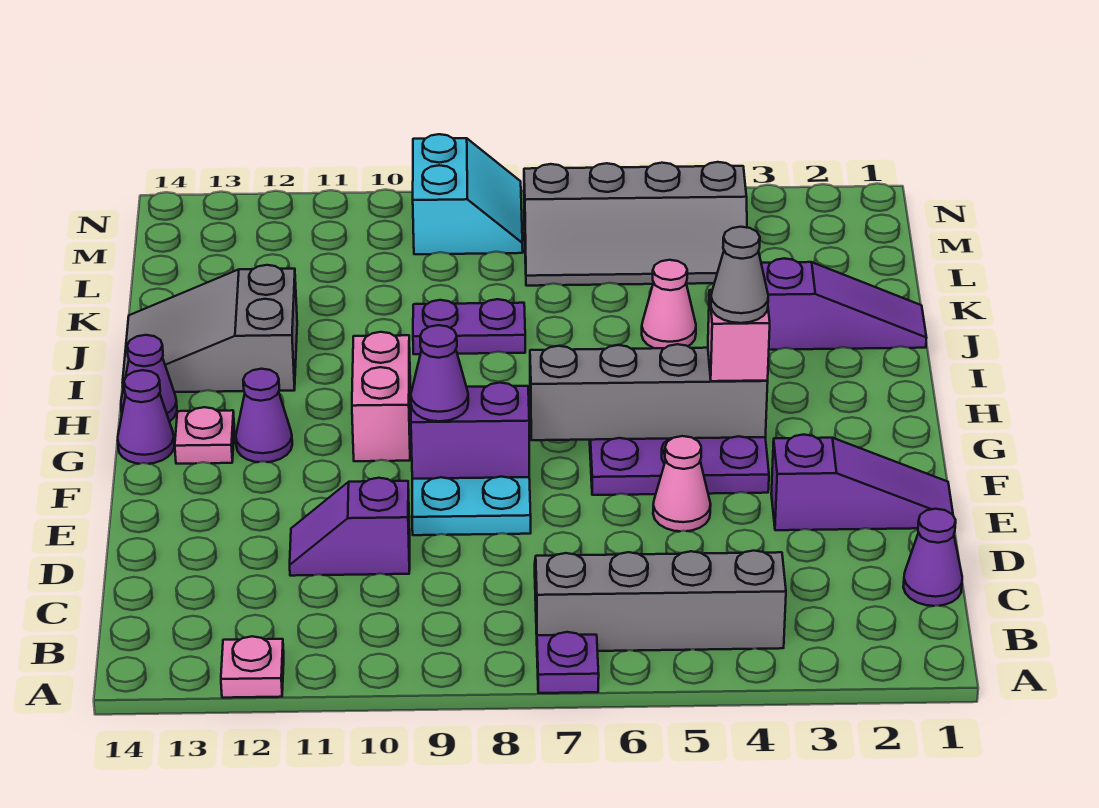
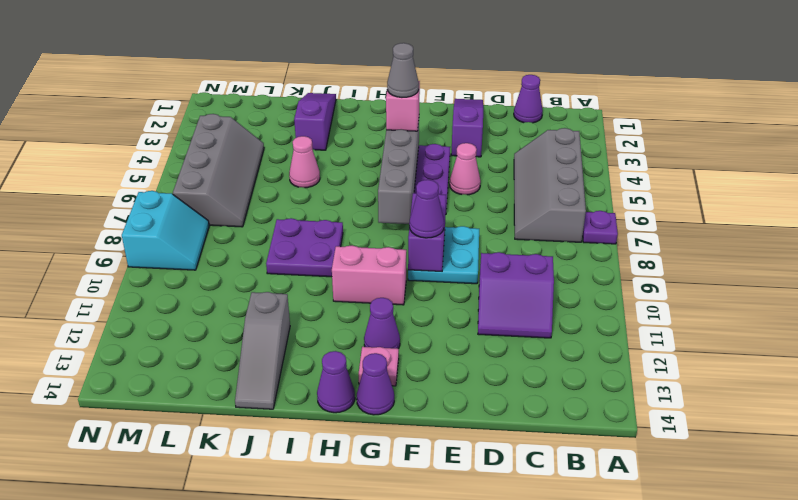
pink plate A12 level 1 -> none
purple slope D10:D11 level 1 top 10 -> purple slope C10:D11 level 1 top 10
grey slope I12:J14 level 1 top 12 -> grey slope J12:J14 level 1 top 12
purple plate J8:J9 level 1 -> purple plate I8:J9 level 1
cyan slope M8:N9 level 1 top 9 -> cyan slope M8:N9 level 1 top N

